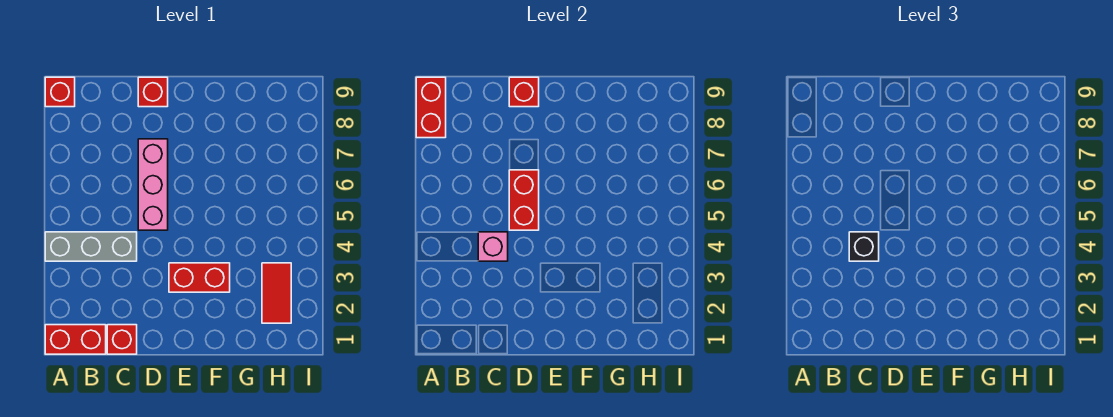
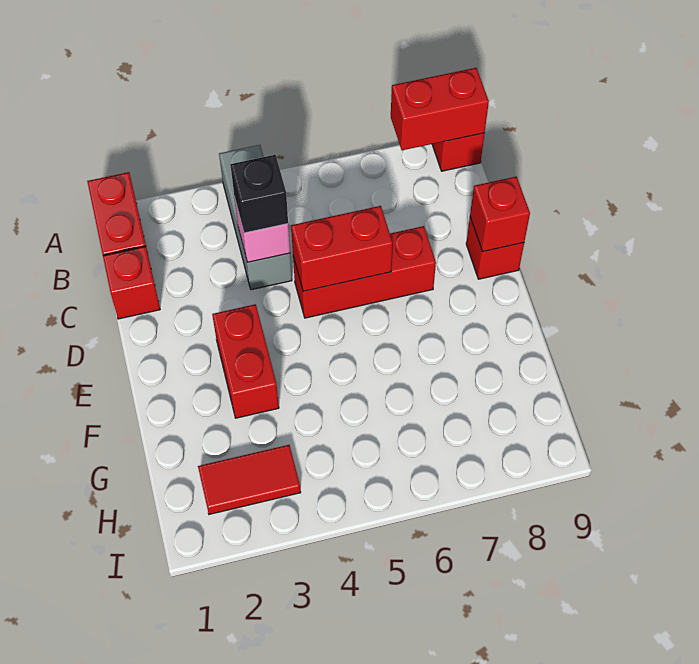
pink brick D5:D7 level 1 -> red brick D5:D7 level 1

